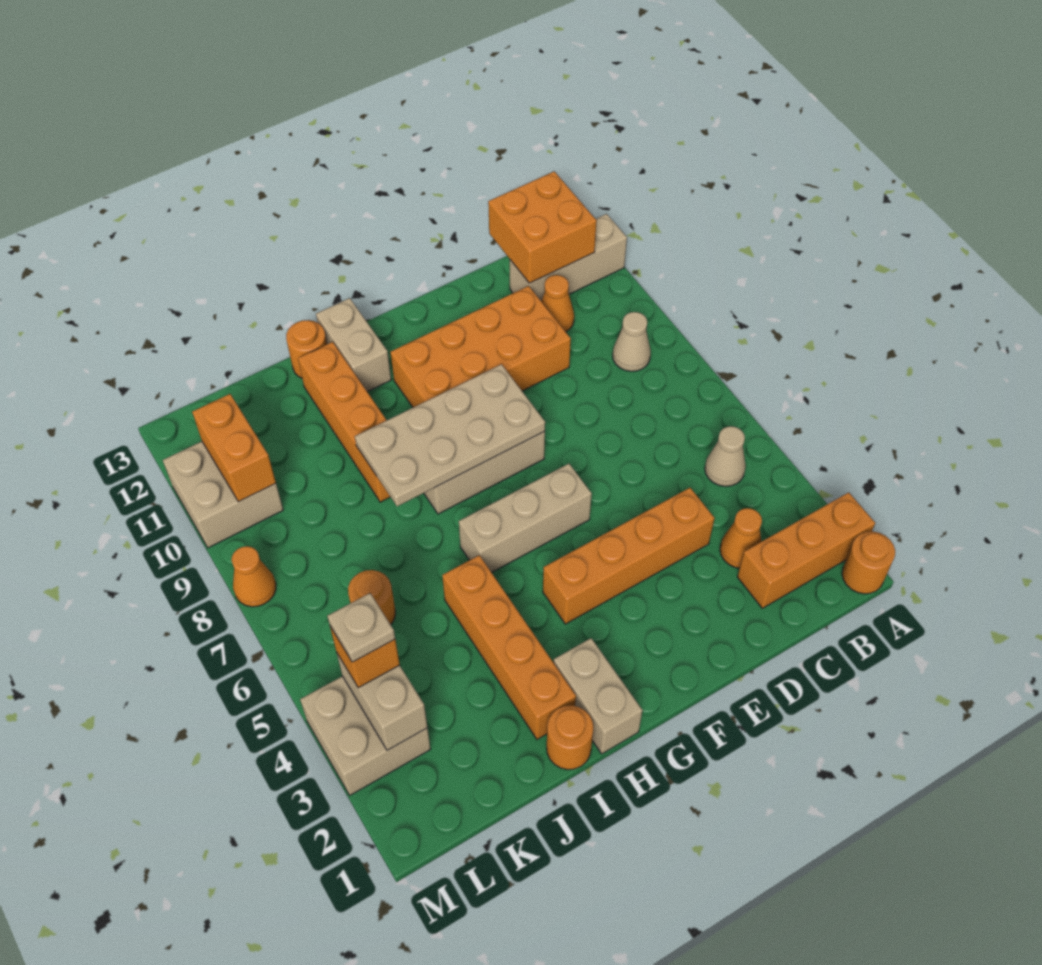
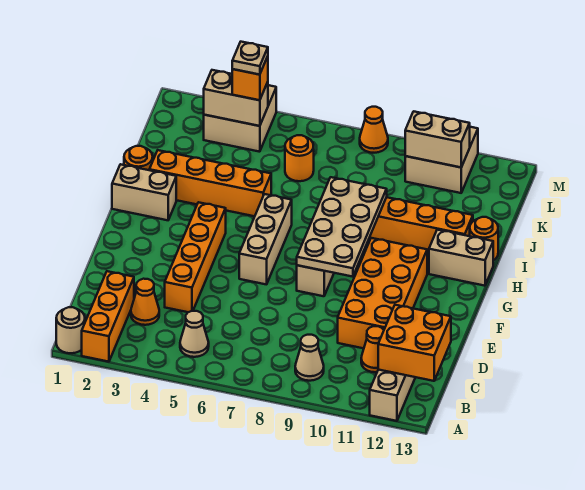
orange round brick A1 level 1 -> tan round brick A1 level 1
orange brick L10:L11 level 2 -> tan brick L10:L11 level 2

